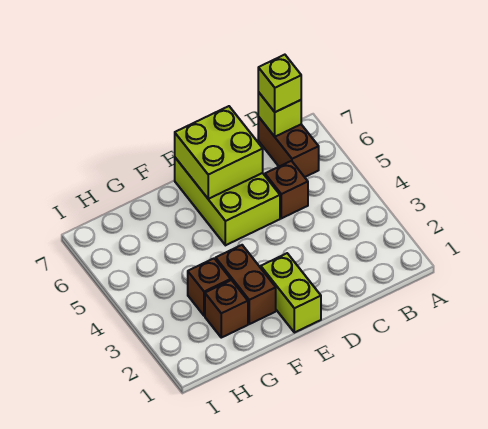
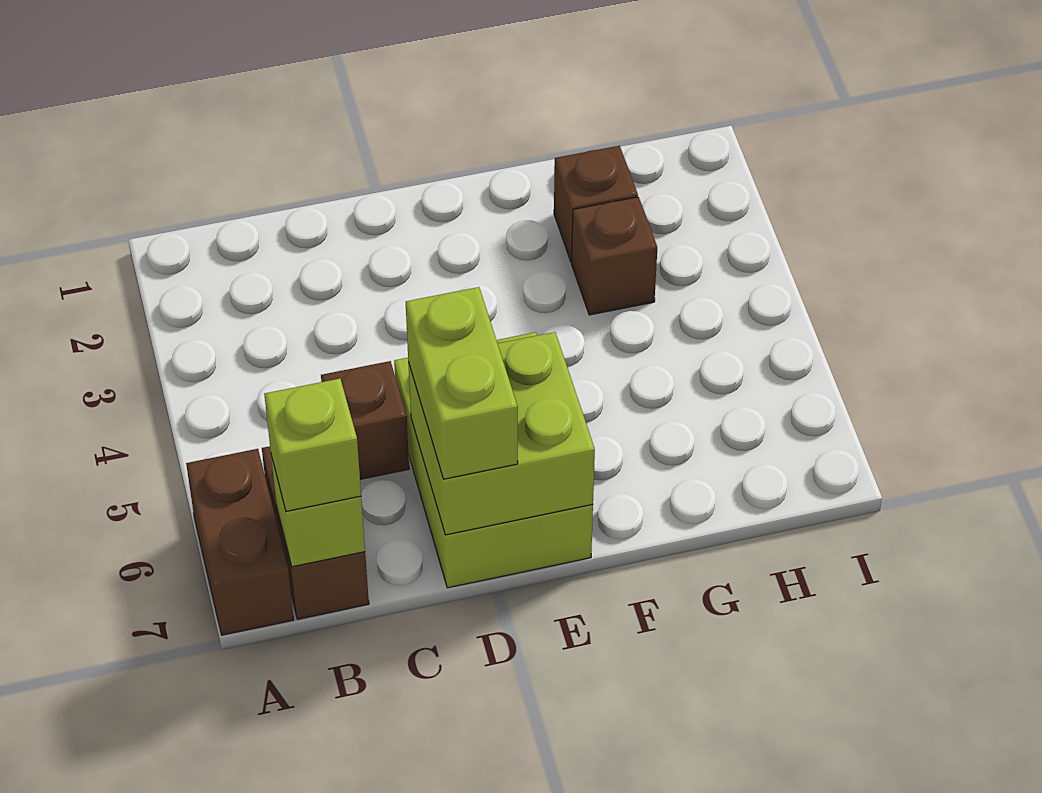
lime brick E1:E2 level 1 -> lime brick D6:D7 level 3
brown brick F2:F3 level 1 -> brown brick A6:A7 level 1

